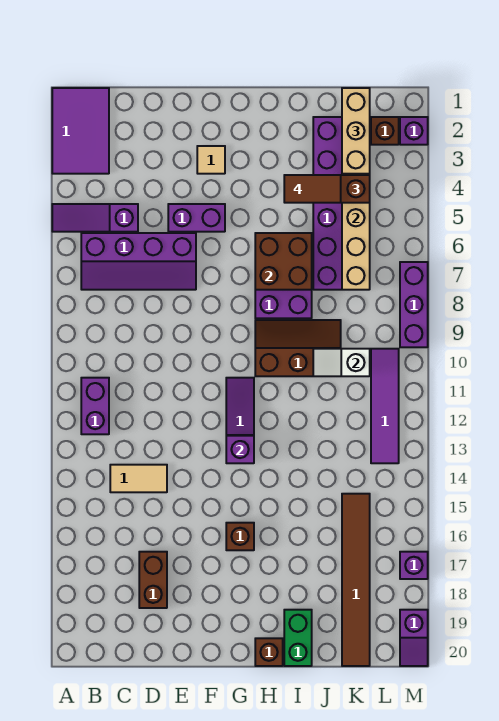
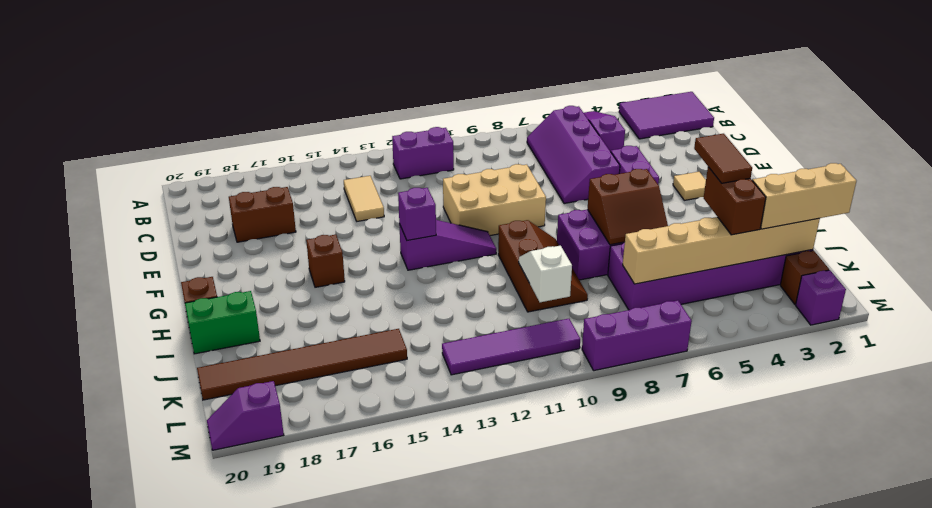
none -> tan brick E9:F11 level 1
brown brick H6:I7 level 2 -> brown slope H6:I7 level 2 top H
purple brick M17 level 1 -> none

